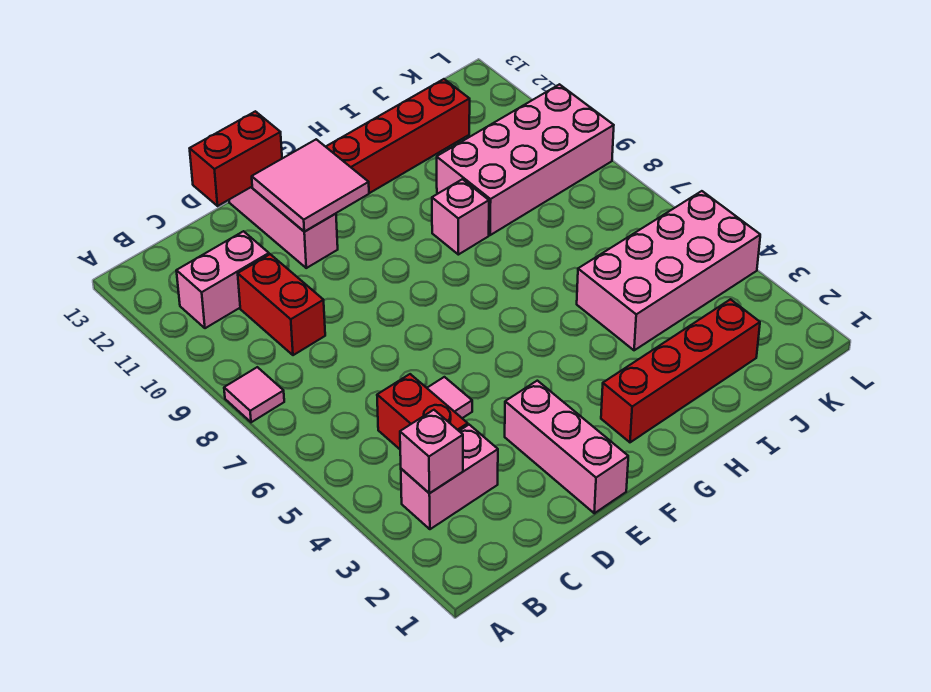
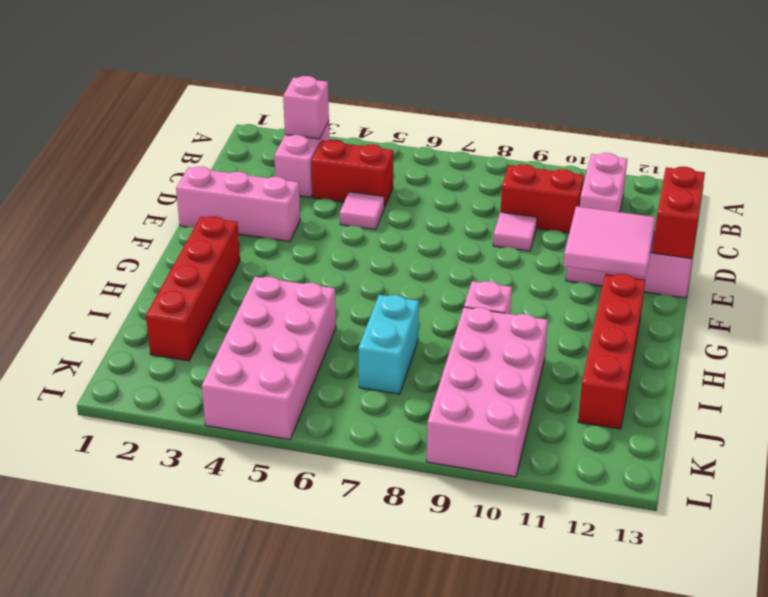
pink tile A8 level 1 -> pink tile D9 level 1
none -> cyan brick I7:J7 level 1

